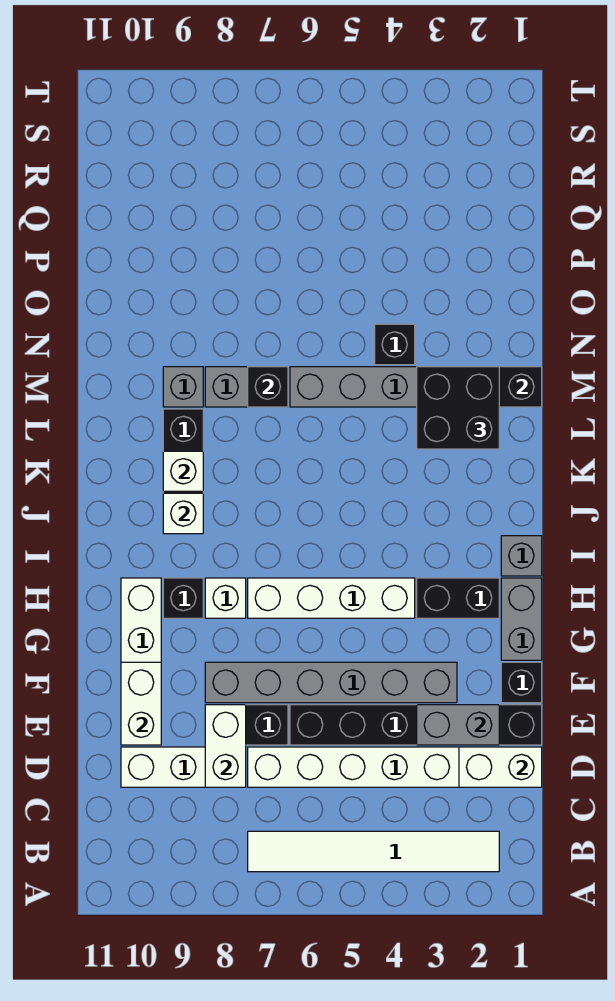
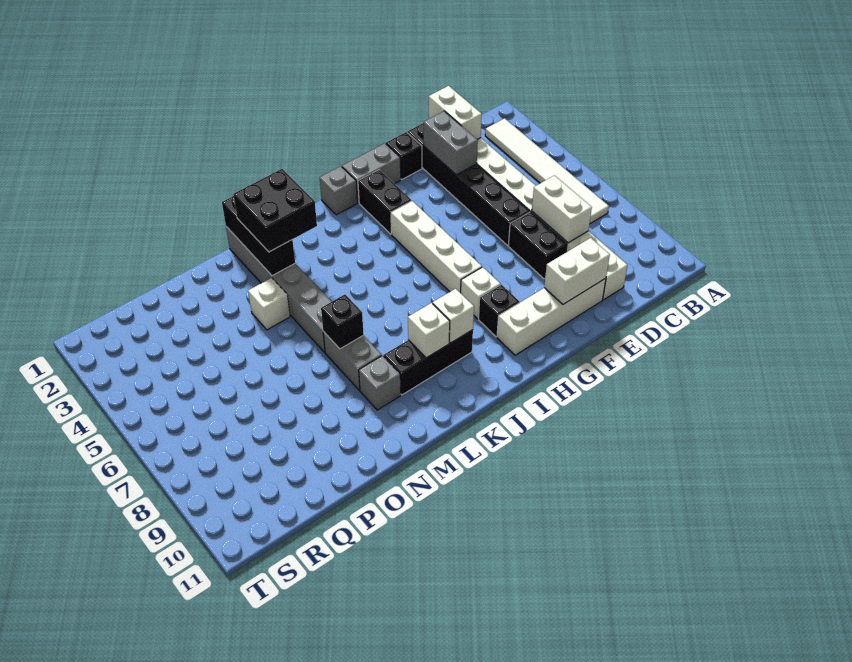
white brick D8:E8 level 2 -> white brick D7:D8 level 2
grey brick F3:F8 level 1 -> none
black brick N4 level 1 -> white brick N4 level 1

